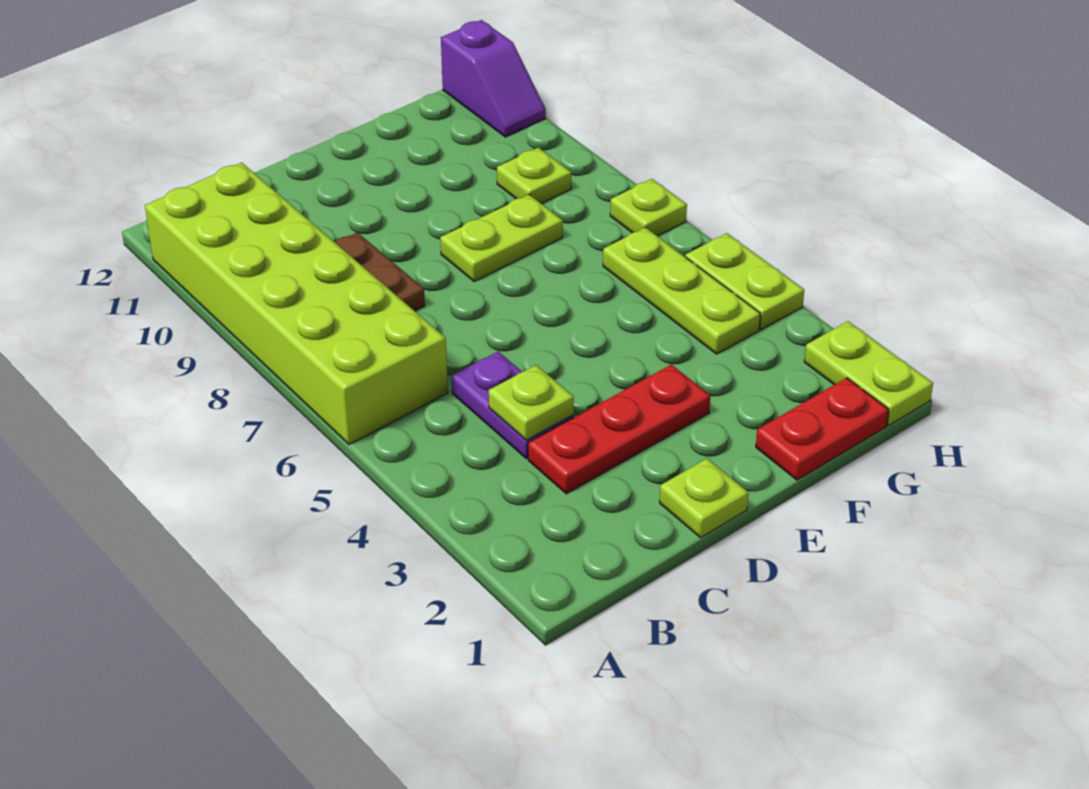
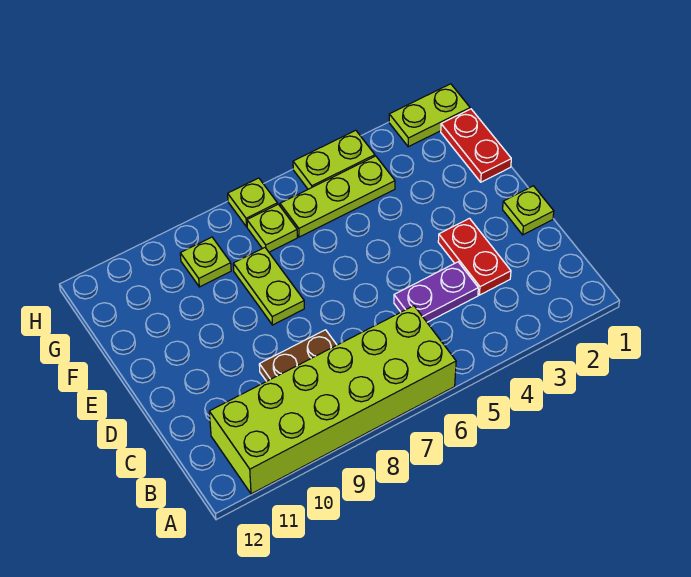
red plate C3:E3 level 1 -> red plate C3:D3 level 1
lime plate C4 level 2 -> lime plate G7 level 1
purple slope H11:H12 level 1 top 12 -> none

